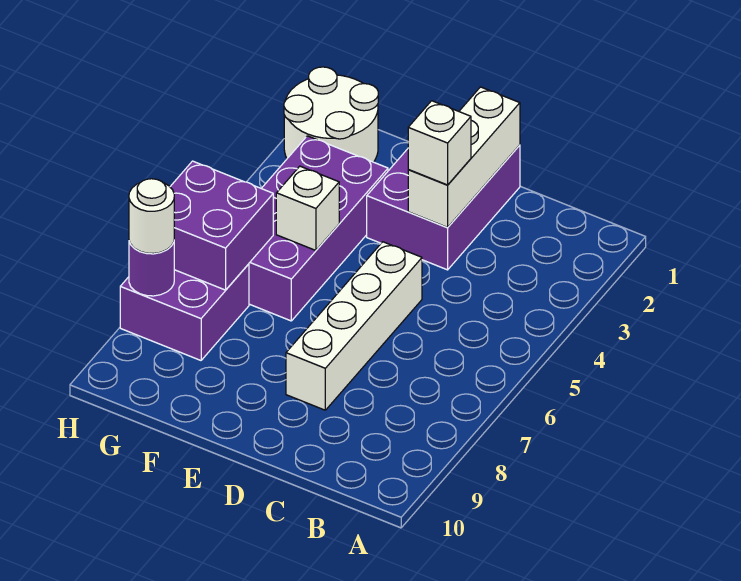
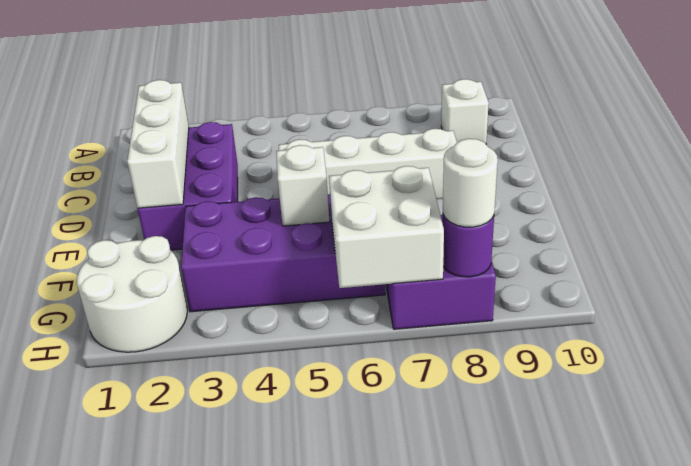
purple brick D1:E3 level 1 -> purple brick C2:E3 level 1
white brick D1:D3 level 2 -> white brick C2:E2 level 2
white brick D3 level 3 -> white brick B9 level 1
purple brick G6:H7 level 2 -> white brick G6:H7 level 2

